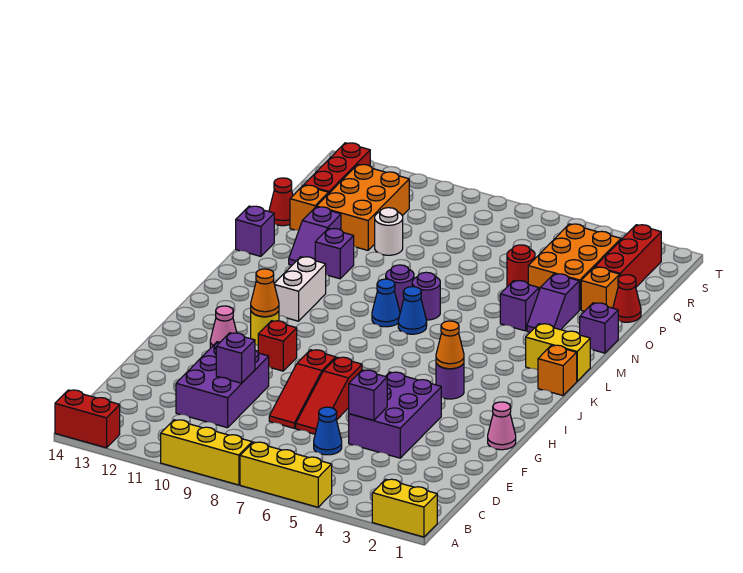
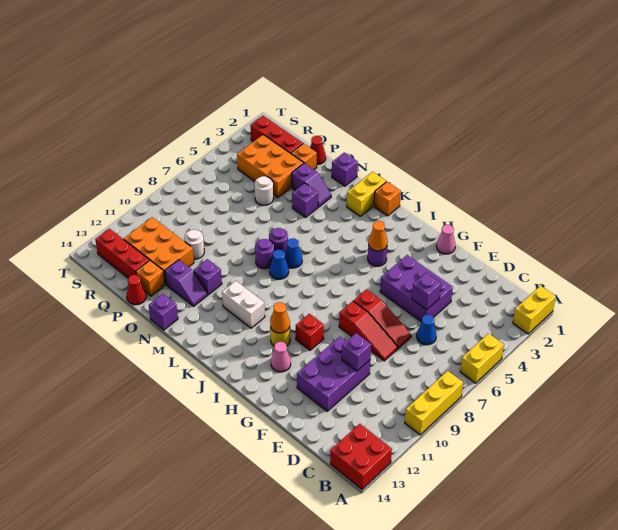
yellow brick A5:A7 level 1 -> yellow brick A5:A6 level 1
red brick A13:A14 level 1 -> red brick A13:B14 level 1
purple brick D10:F11 level 1 -> purple brick E10:F12 level 1
red round brick P5 level 1 -> white round brick P5 level 1

